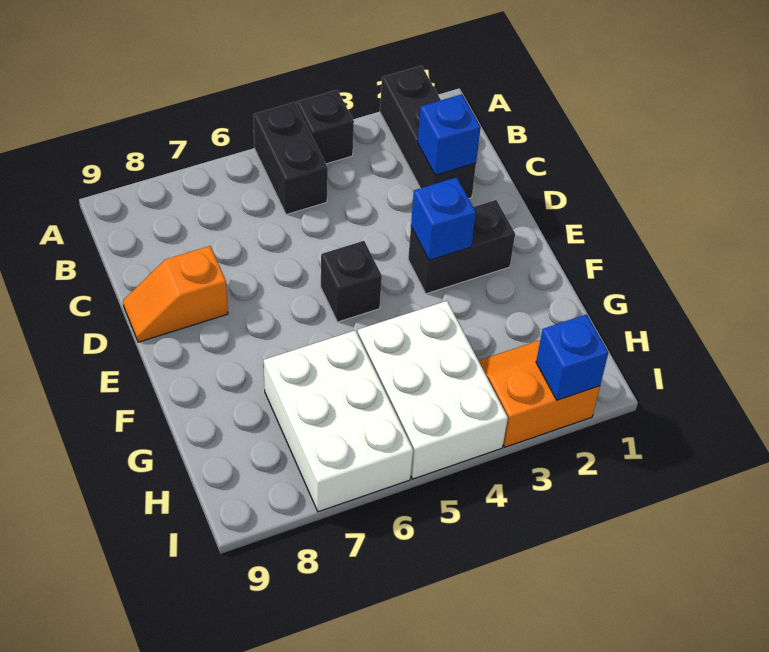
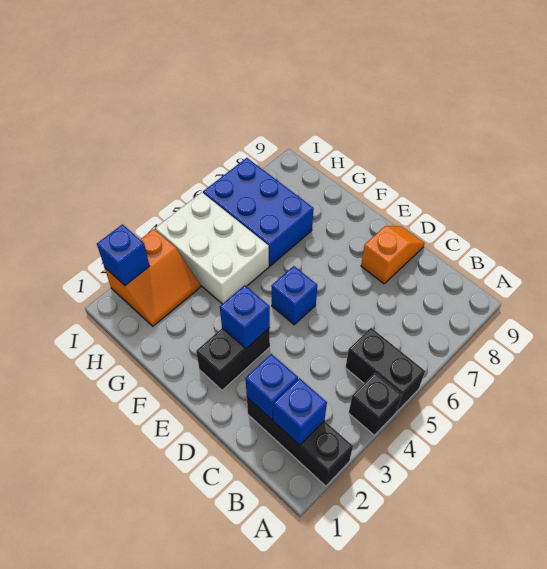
none -> blue brick B2 level 2
black brick E5 level 1 -> blue brick E5 level 1
white brick G6:I7 level 1 -> blue brick G6:I7 level 1

